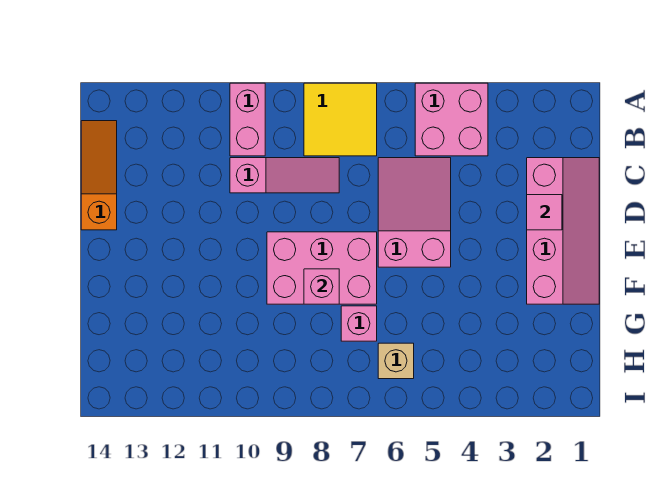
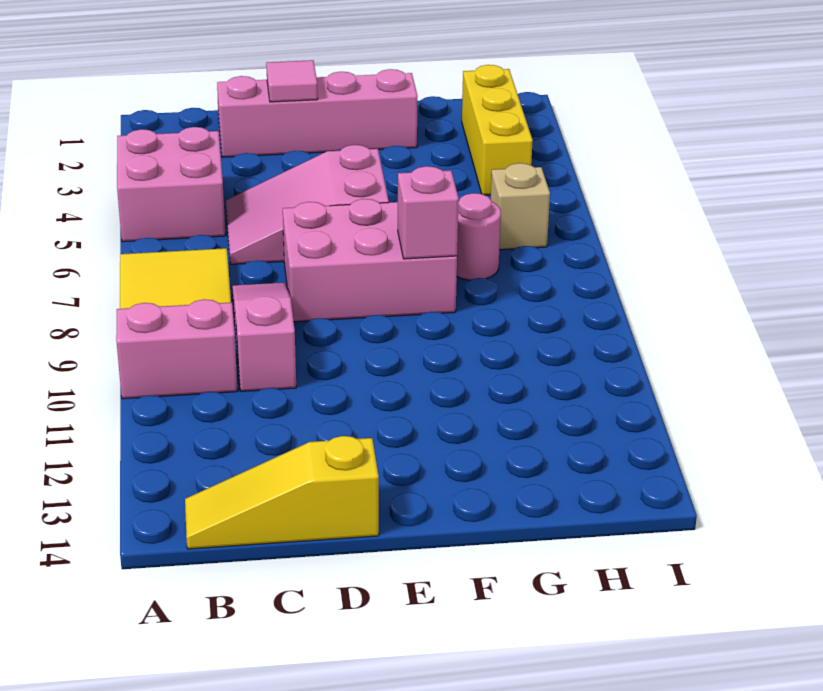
orange slope B14:D14 level 1 top D -> yellow slope B14:D14 level 1 top D
pink brick E7:F9 level 1 -> pink brick D7:F8 level 1
pink brick G7 level 1 -> pink round brick G7 level 1
none -> yellow brick H2:H4 level 1

